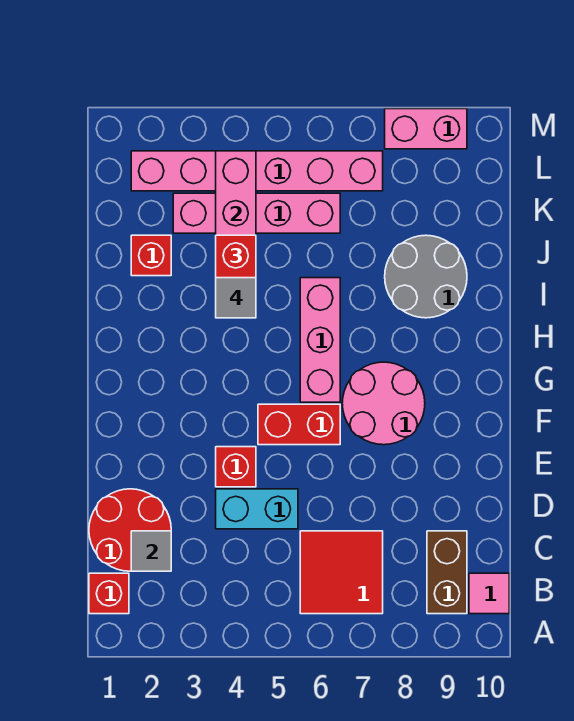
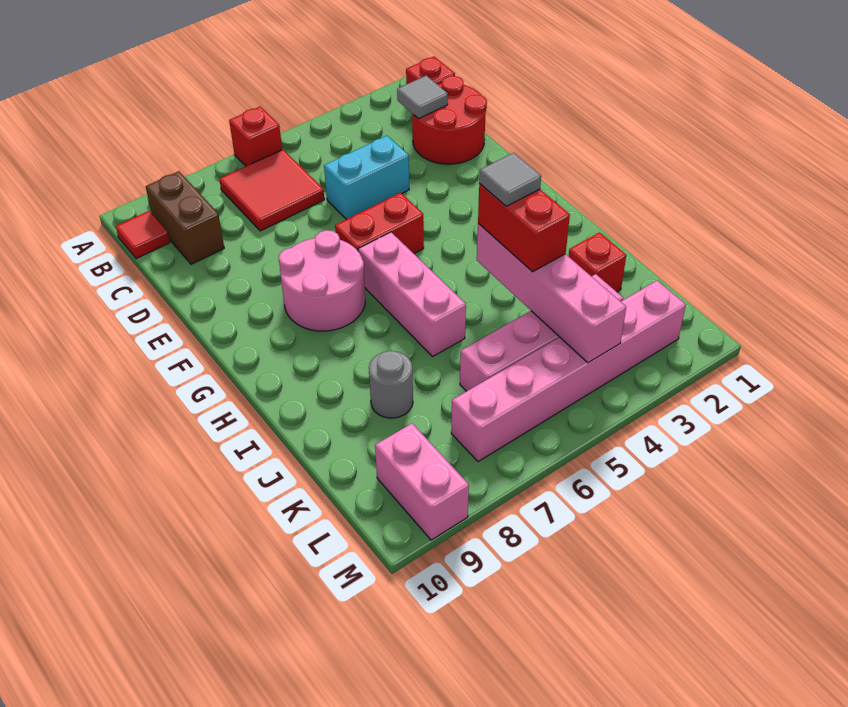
pink tile B10 level 1 -> red tile B10 level 1
red brick E4 level 1 -> red brick A6 level 1
grey round brick I8:J9 level 1 -> grey round brick J8 level 1
pink brick M8:M9 level 1 -> pink brick L9:M9 level 1

